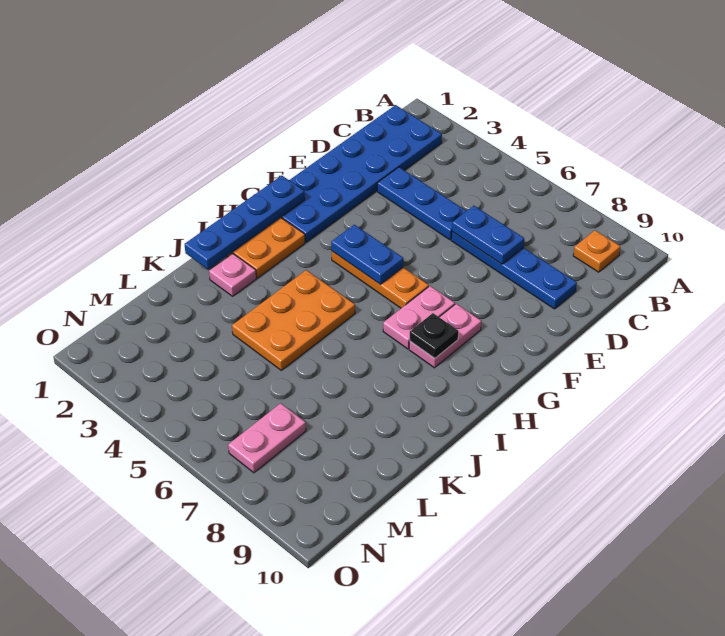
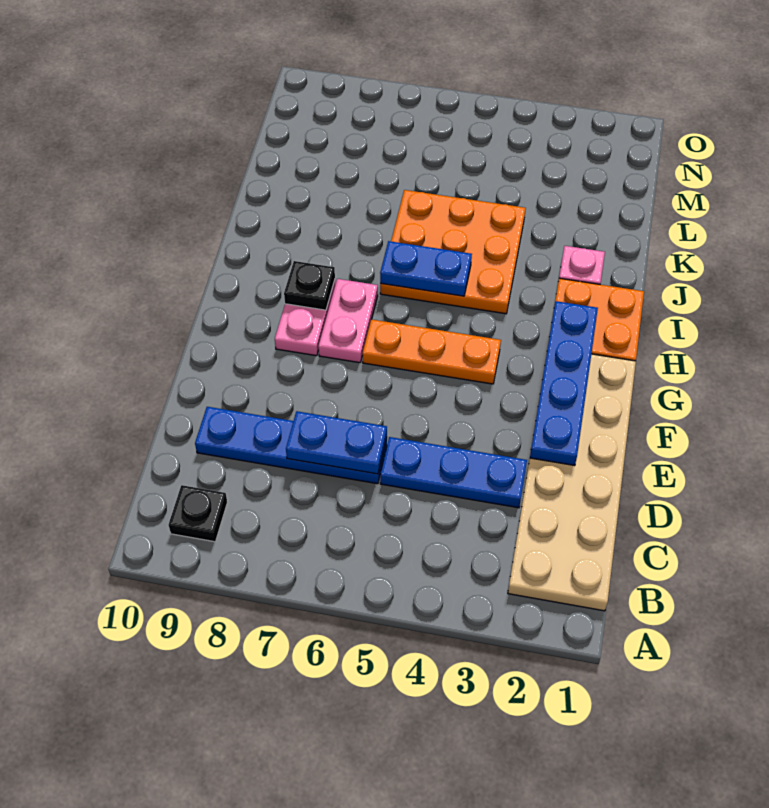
blue plate B1:G2 level 1 -> tan plate B1:G2 level 1
orange plate B9 level 1 -> black plate B9 level 1
blue plate G1:J1 level 2 -> blue plate E2:H2 level 2
blue plate G4:G5 level 2 -> blue plate I5:I6 level 2
orange plate I4:K5 level 1 -> orange plate I4:K6 level 1
pink plate M7:N7 level 1 -> none

